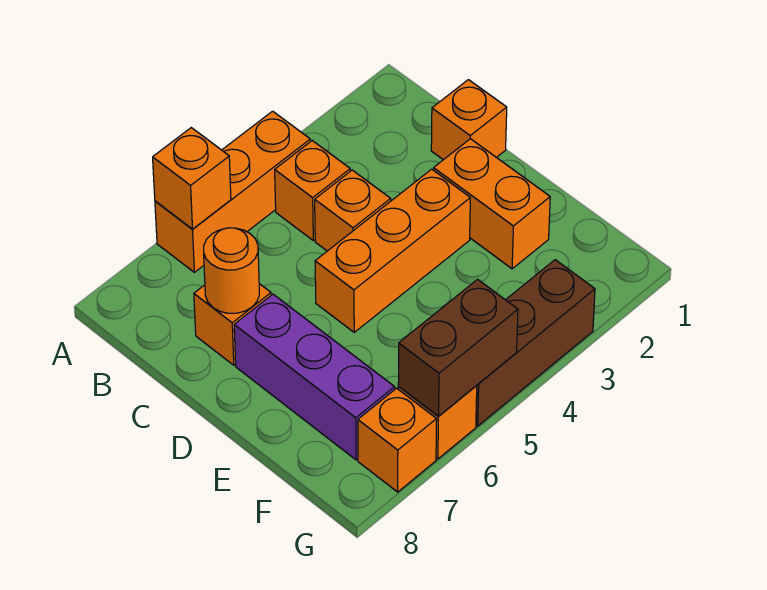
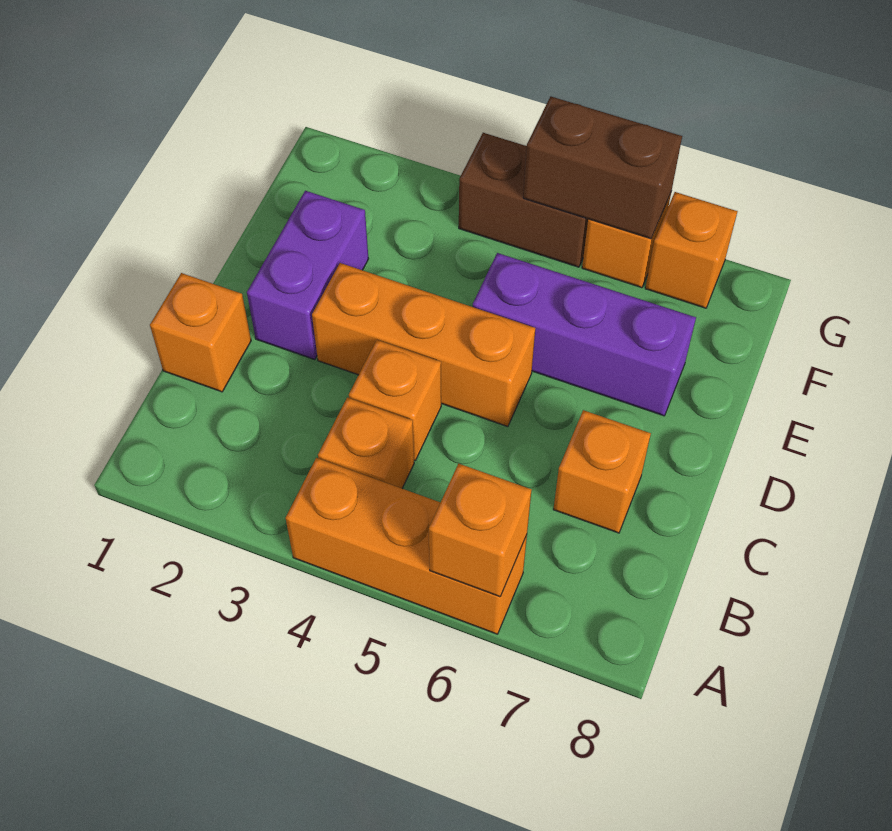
orange round brick C7 level 2 -> none
orange brick D2:E2 level 1 -> purple brick D2:E2 level 1
purple brick D7:F7 level 1 -> purple brick E5:E7 level 1
brown brick G3:G5 level 1 -> brown brick G4:G5 level 1

